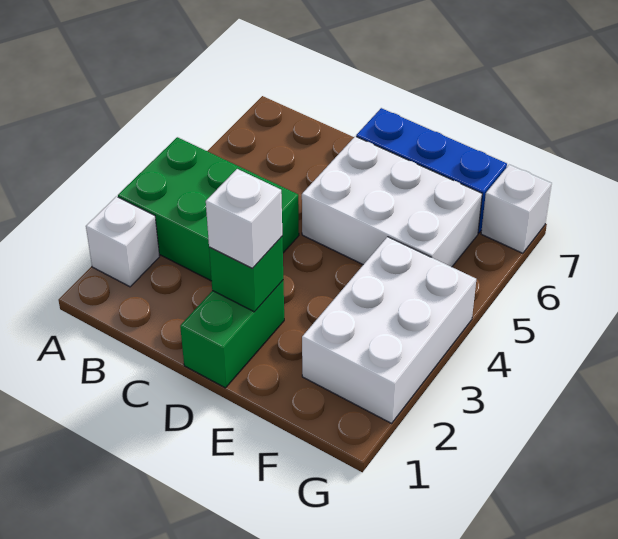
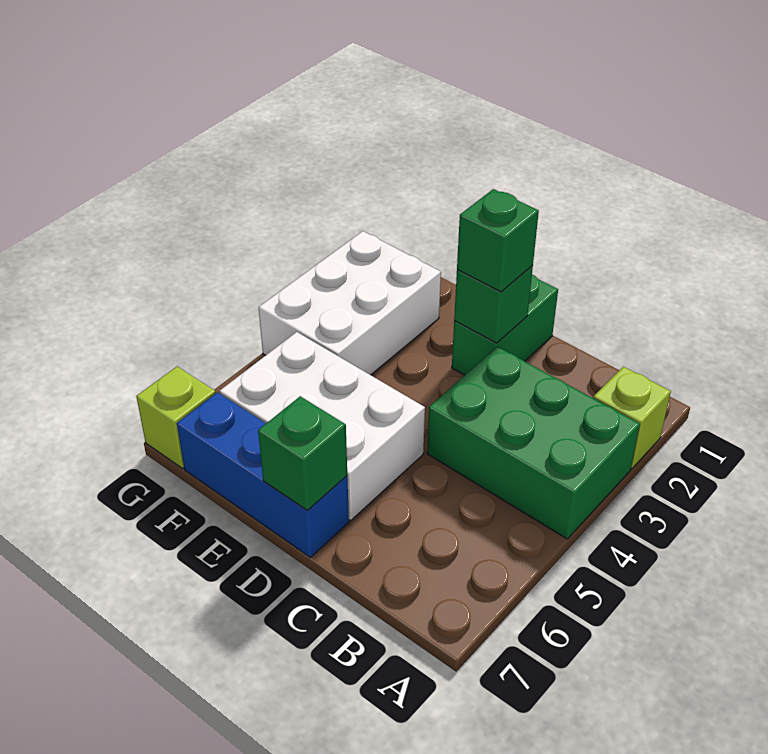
white brick A2 level 1 -> lime brick A2 level 1
white brick D2 level 3 -> green brick D2 level 3
none -> green brick D7 level 2
white brick G7 level 1 -> lime brick G7 level 1

